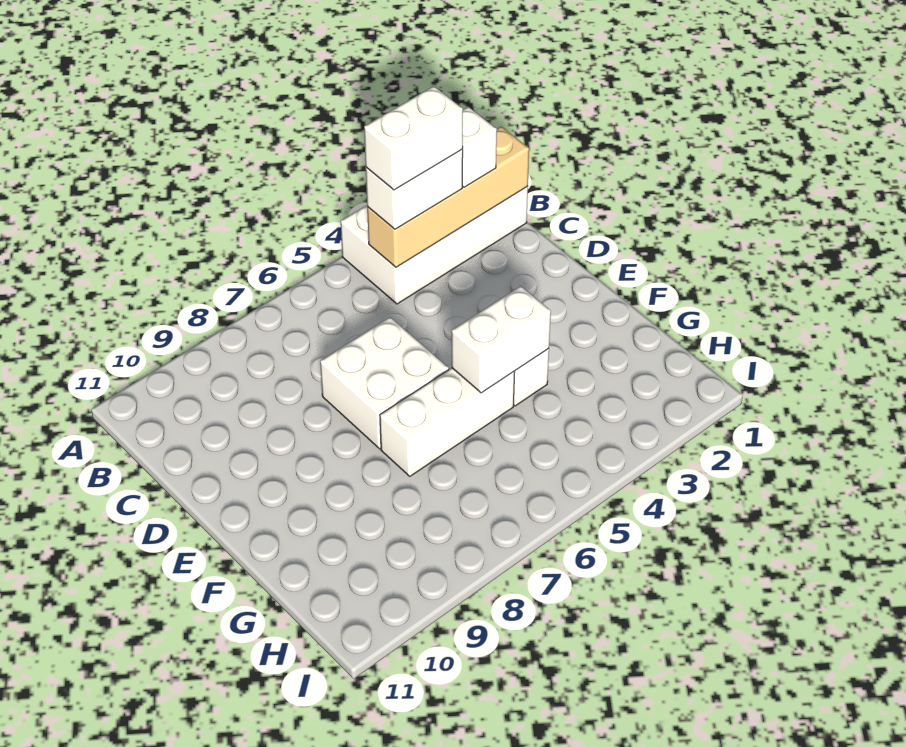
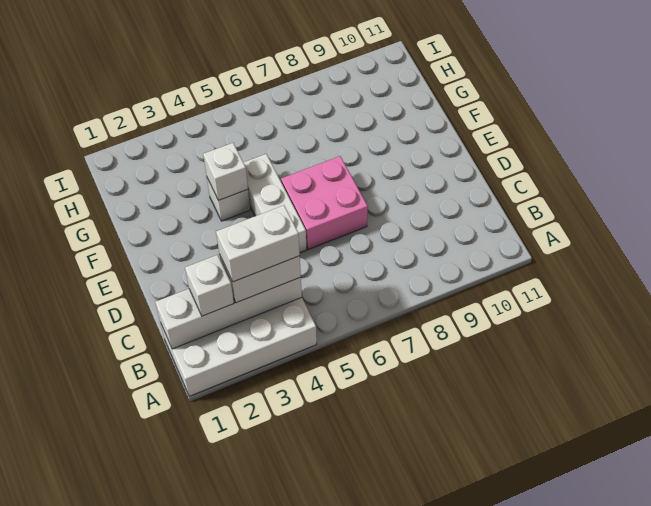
tan brick B1:B4 level 2 -> white brick B1:B4 level 2
white brick D6:E7 level 1 -> pink brick D6:E7 level 1
white brick F4:F5 level 2 -> white brick F4 level 2
white brick F5:F7 level 1 -> white brick D5:F5 level 1

